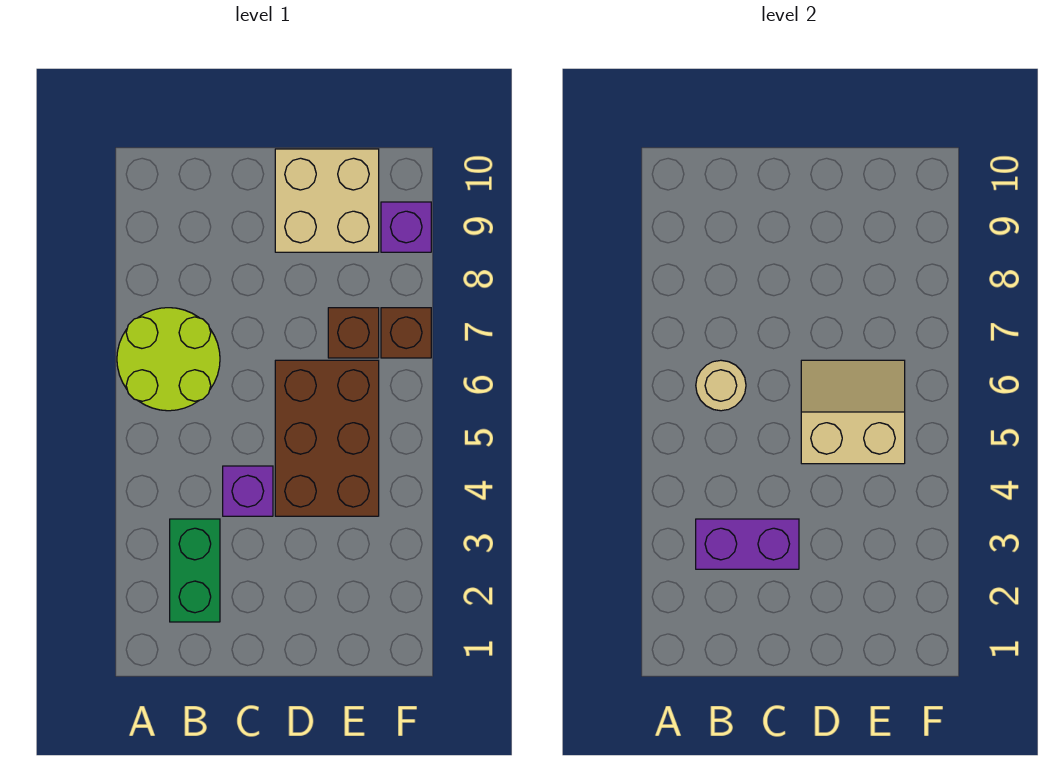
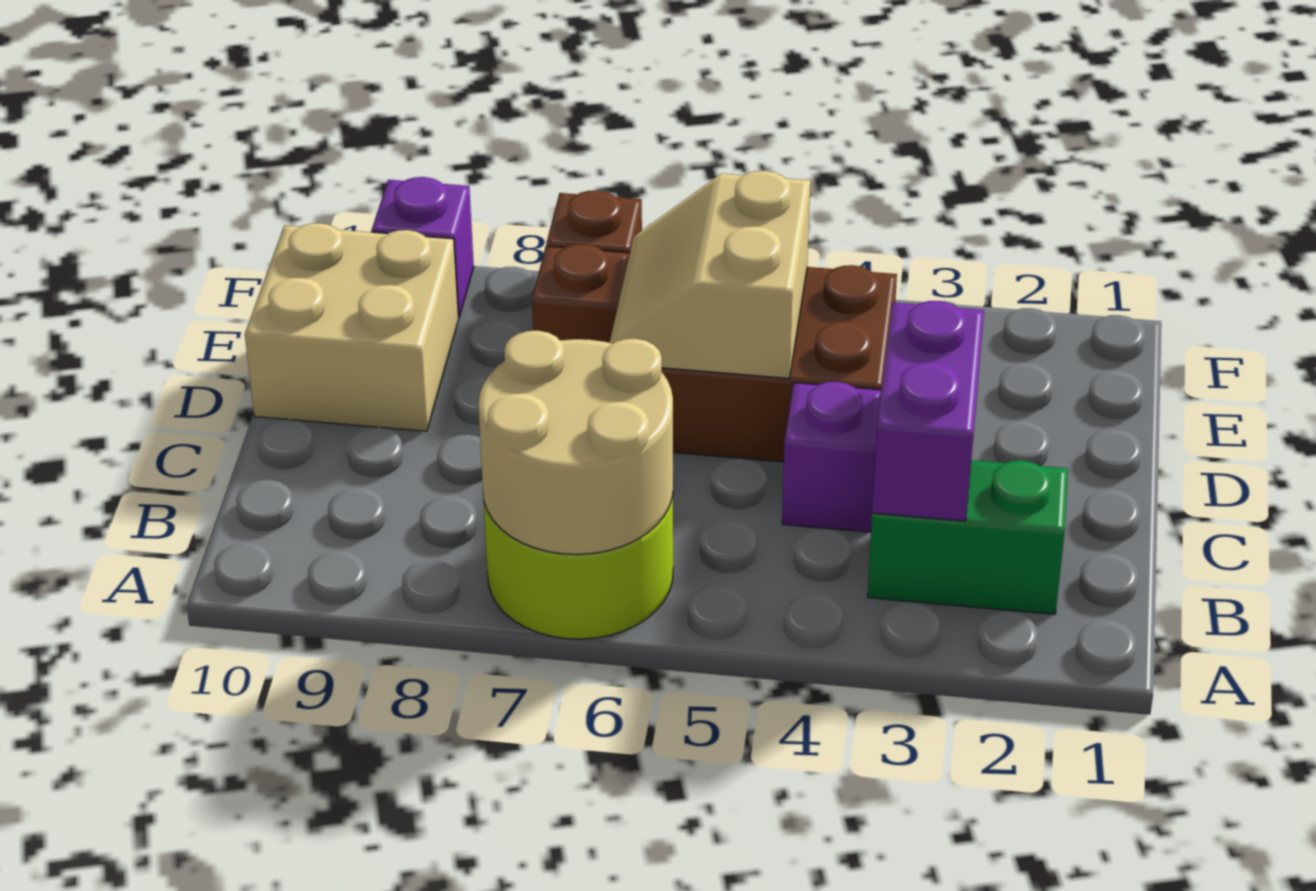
tan round brick B6 level 2 -> tan round brick A6:B7 level 2

